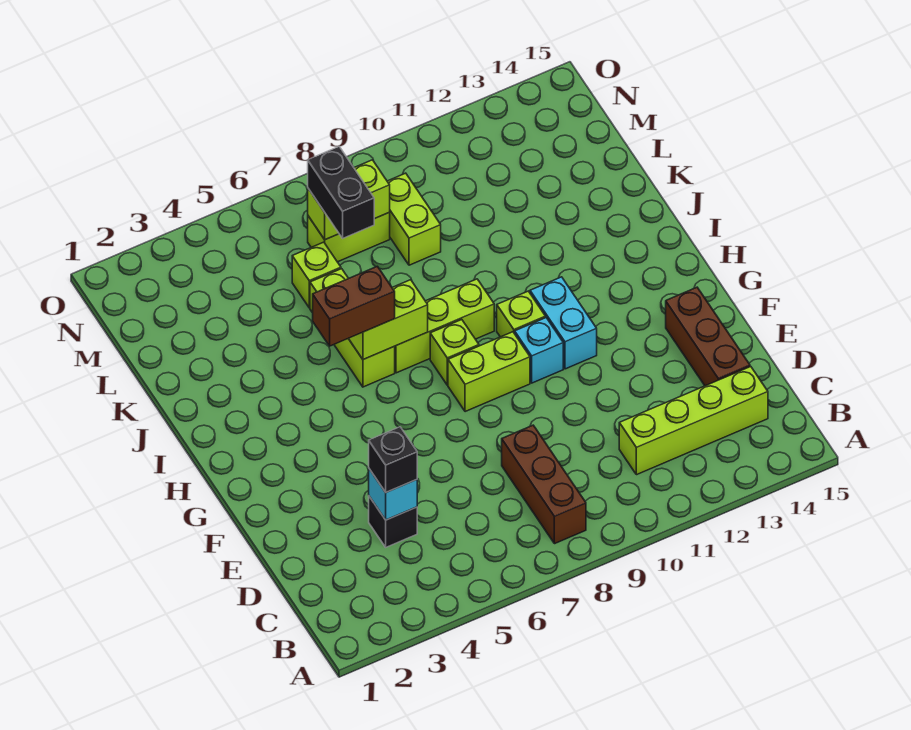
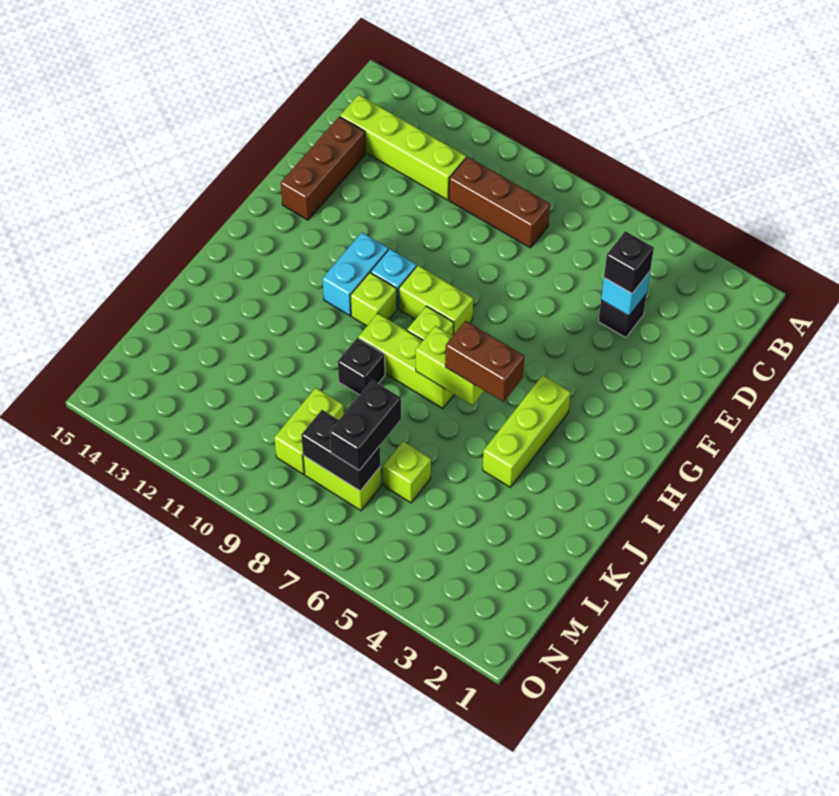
brown brick B8:D8 level 1 -> brown brick C8:C10 level 1
lime brick I6:K6 level 1 -> lime brick H4:J4 level 1
none -> black brick J9 level 1
lime brick M7:M8 level 2 -> black brick M7:M8 level 2

